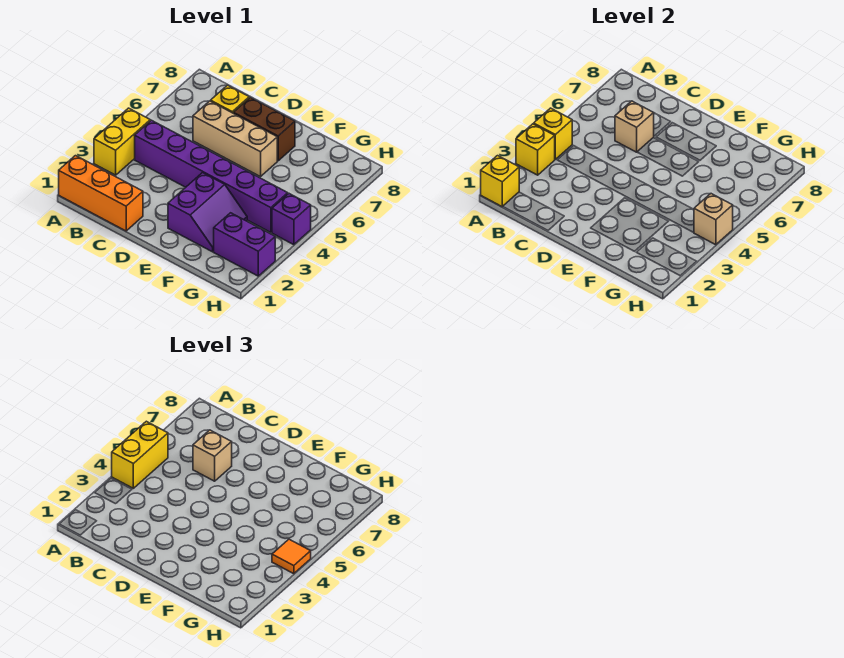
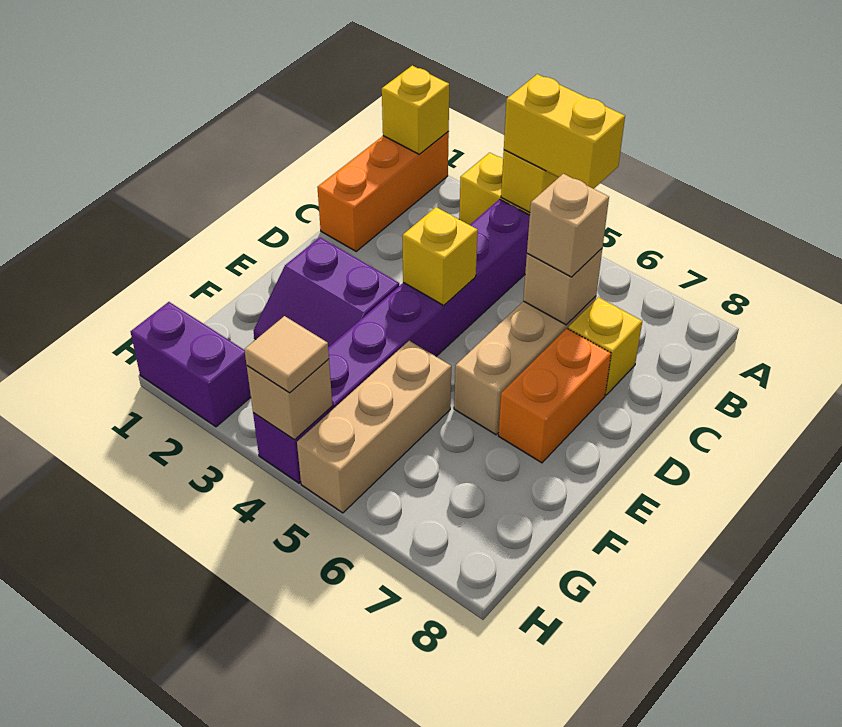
yellow brick A3 level 2 -> yellow brick D4 level 2
brown brick D7:E7 level 1 -> orange brick D7:E7 level 1
none -> tan brick F5:H5 level 1
purple brick G2:H2 level 1 -> purple brick H1:H2 level 1
orange tile H4 level 3 -> tan tile H4 level 3

